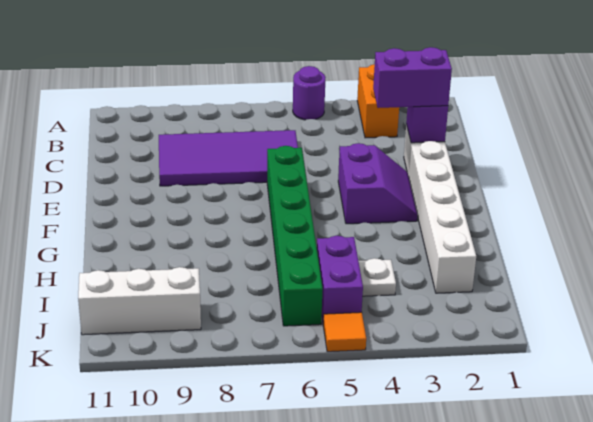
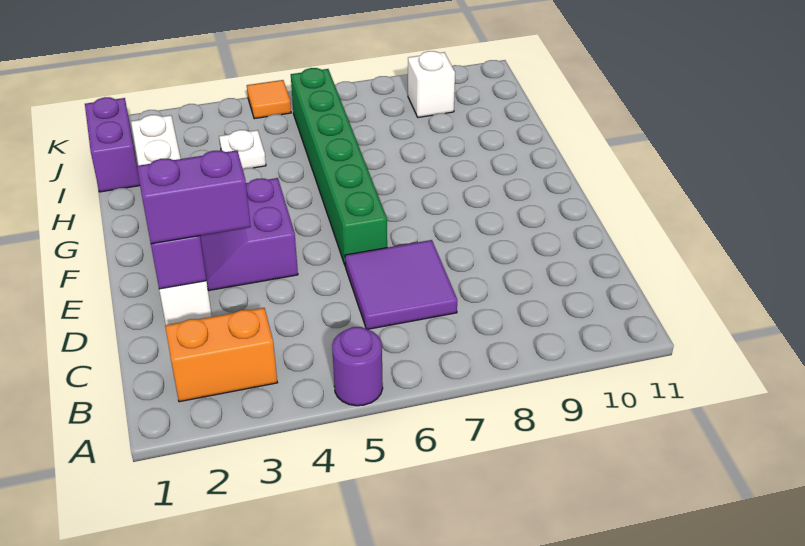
orange brick A3:B3 level 1 -> orange brick B2:B3 level 1
purple tile C6:D9 level 1 -> purple tile C6:D7 level 1
purple brick I5:J5 level 1 -> purple brick I1:J1 level 1
white brick J9:J11 level 1 -> white brick J9 level 1

